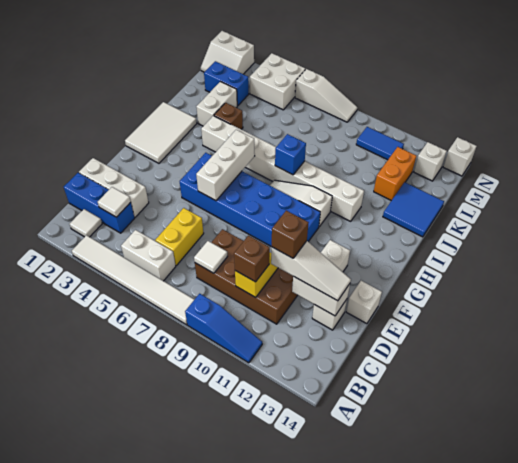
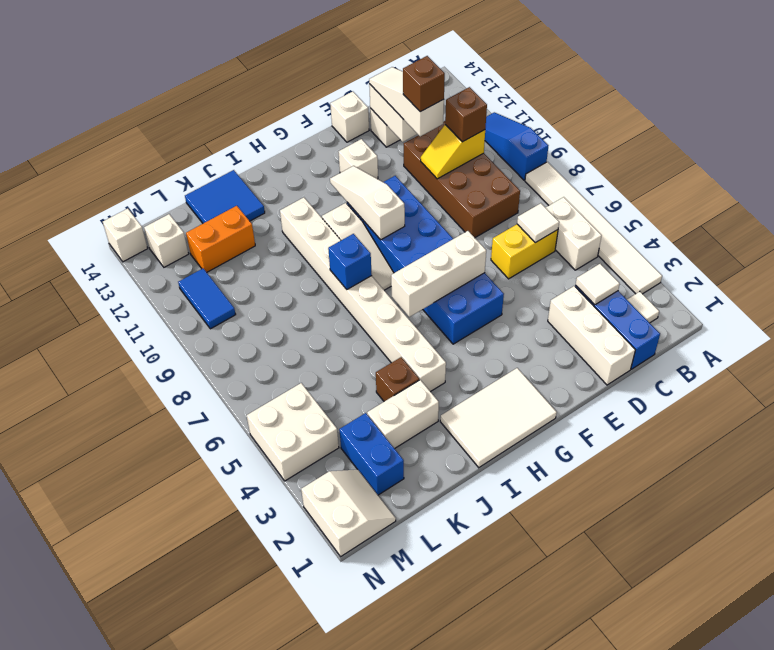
white tile C8 level 2 -> white tile C6 level 2
white slope N6:N8 level 1 top 6 -> white slope G9:G11 level 2 top 9

